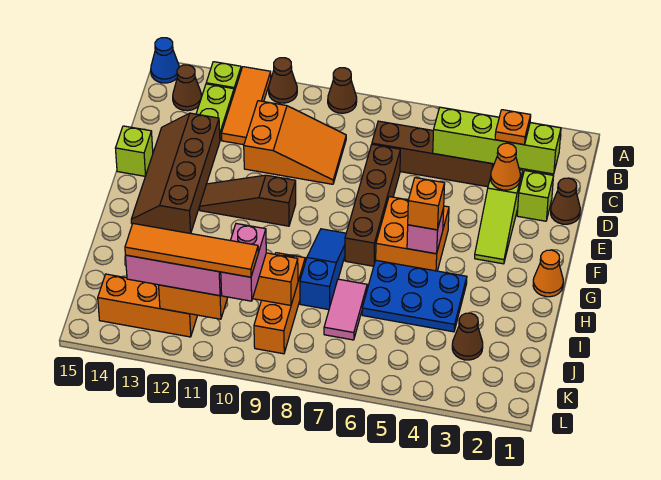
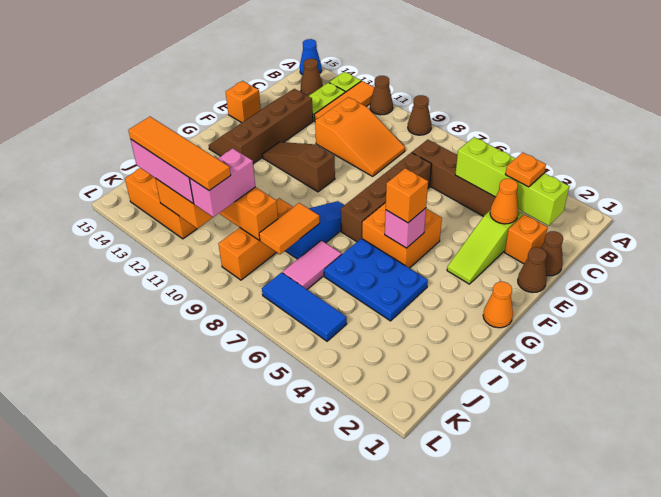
lime brick D2 level 1 -> orange brick D2 level 1
lime brick E15 level 1 -> orange brick E15 level 1
none -> orange tile I8:J8 level 2
brown cone J3 level 1 -> brown cone E1 level 1
none -> blue tile K5:K7 level 1

